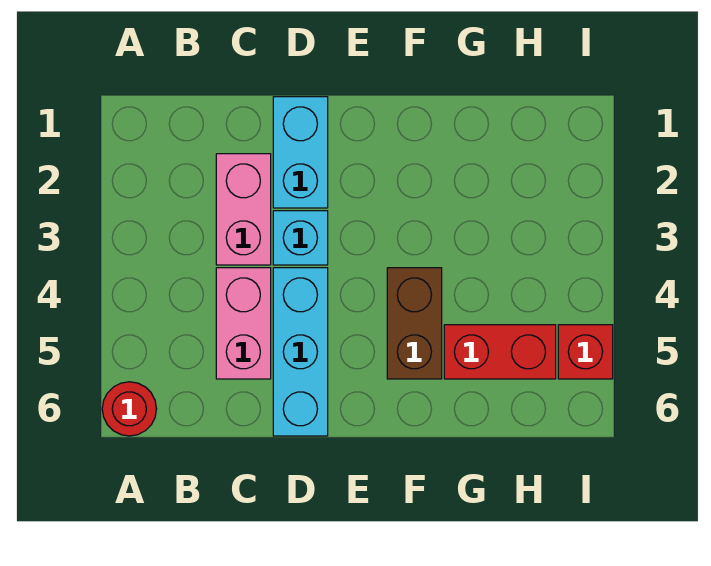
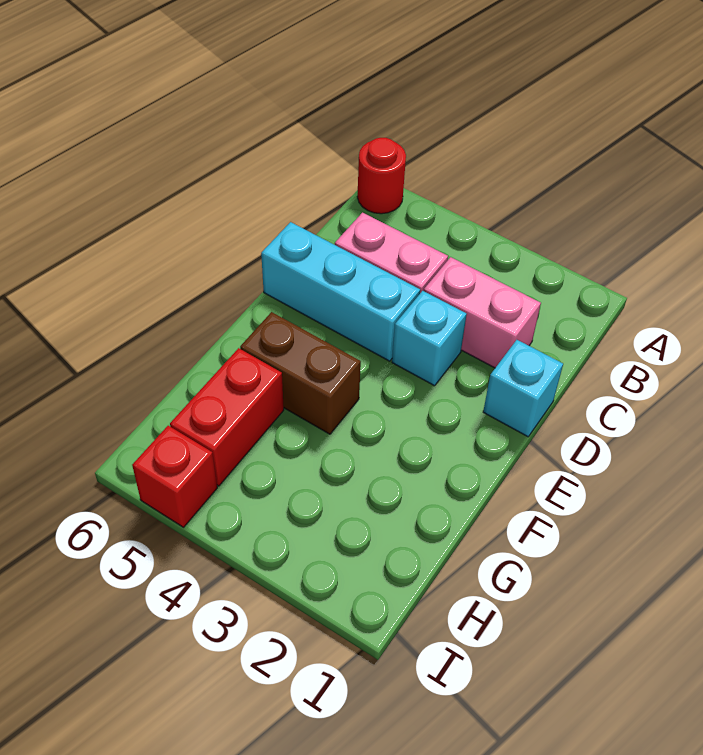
cyan brick D1:D2 level 1 -> cyan brick D1 level 1

